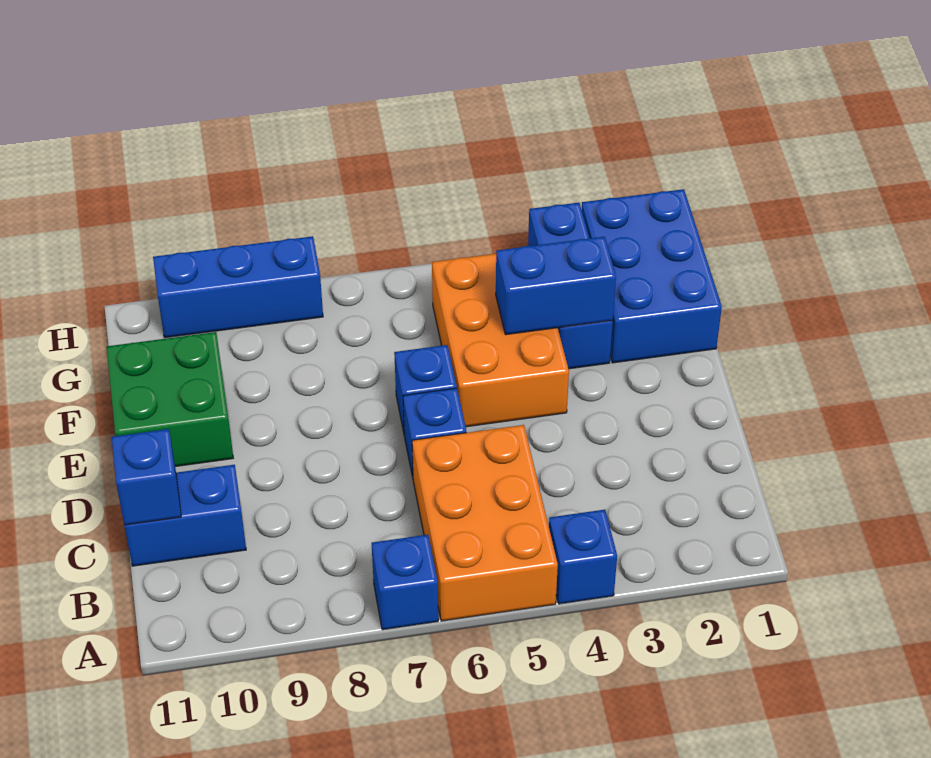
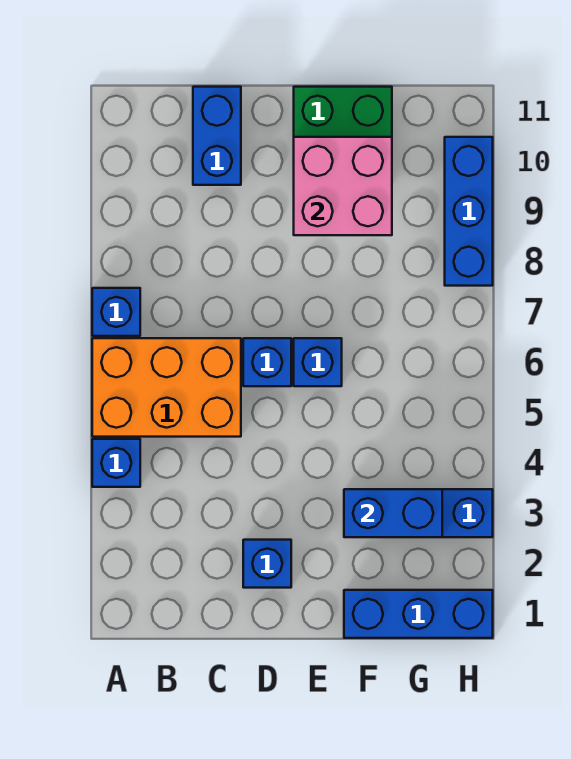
blue brick C11 level 2 -> blue brick D2 level 1
orange brick E4:G5 level 1 -> none
none -> pink brick E9:F10 level 2
blue brick F1:H2 level 1 -> blue brick F1:H1 level 1
blue brick F3:F4 level 2 -> blue brick F3:G3 level 2

